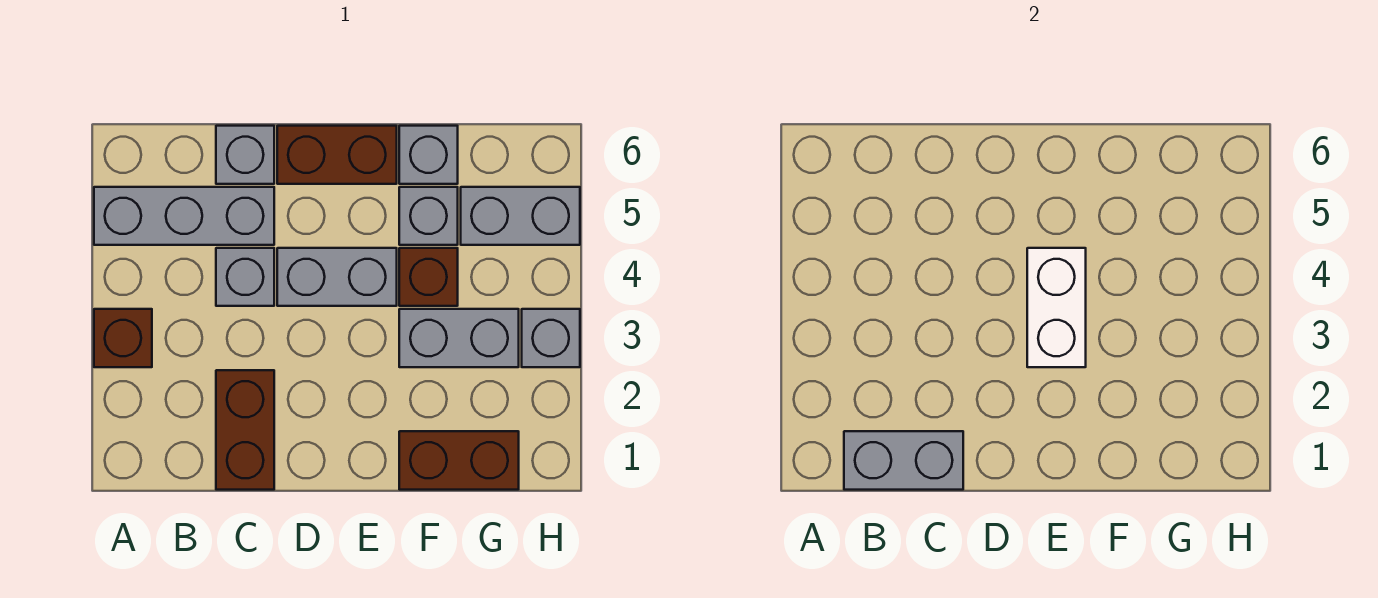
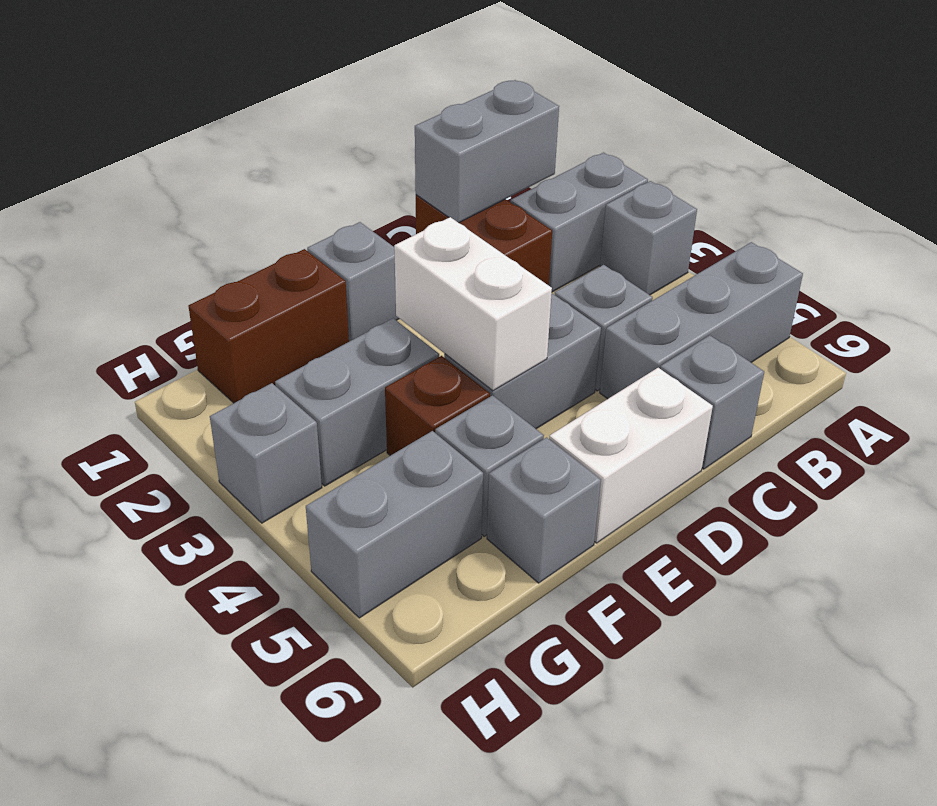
none -> grey brick A2:B2 level 1
brown brick A3 level 1 -> grey brick A3 level 1
brown brick D6:E6 level 1 -> white brick D6:E6 level 1
none -> grey brick E1 level 1

